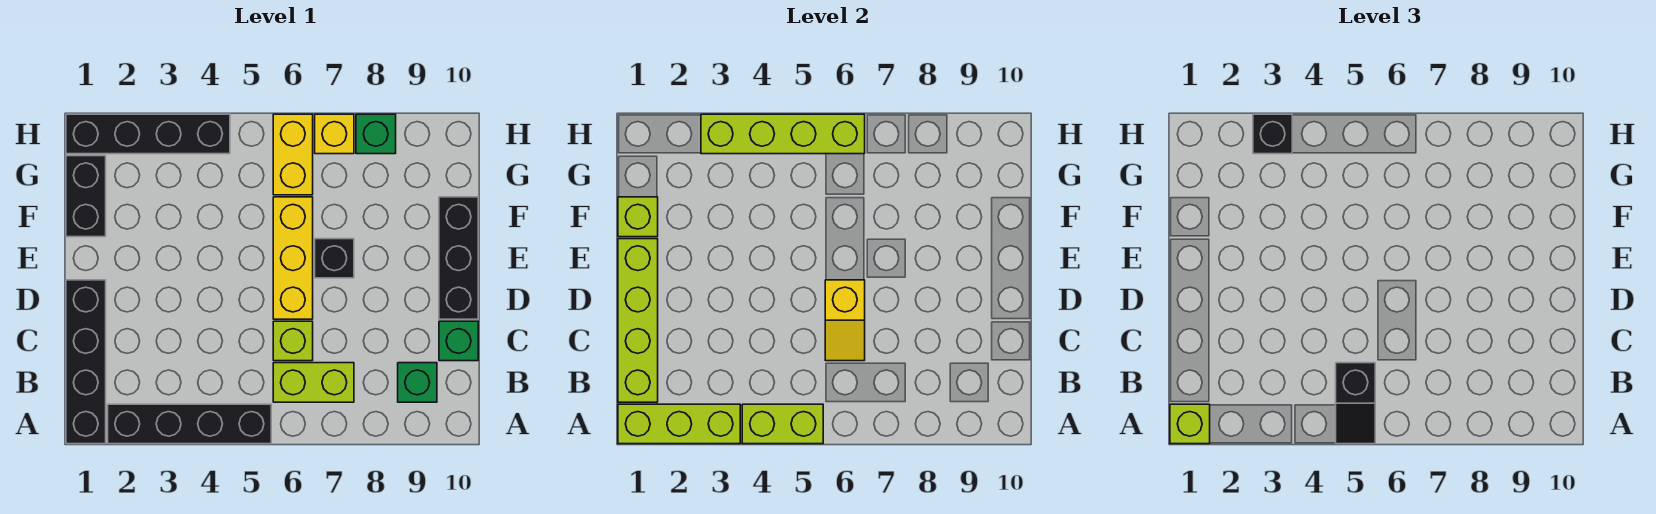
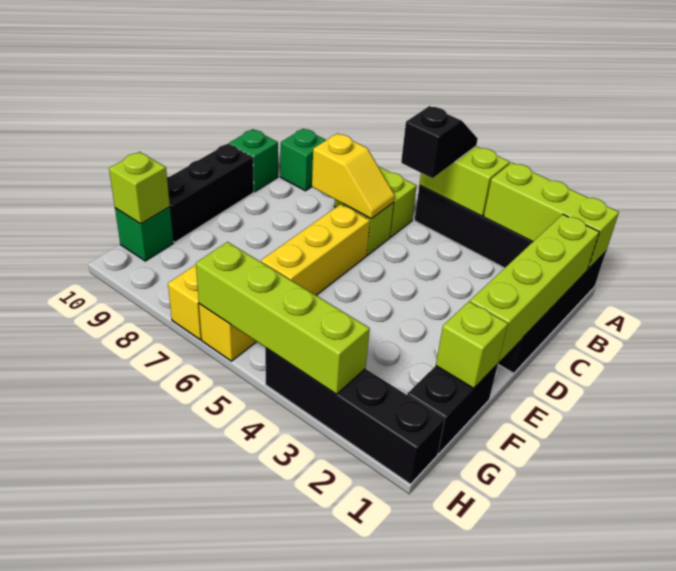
lime brick A1 level 3 -> lime brick G10 level 2
yellow slope C6:D6 level 2 top D -> yellow slope C6:C7 level 2 top 7
black brick E7 level 1 -> none
black brick H3 level 3 -> none
green brick H8 level 1 -> green brick G10 level 1

